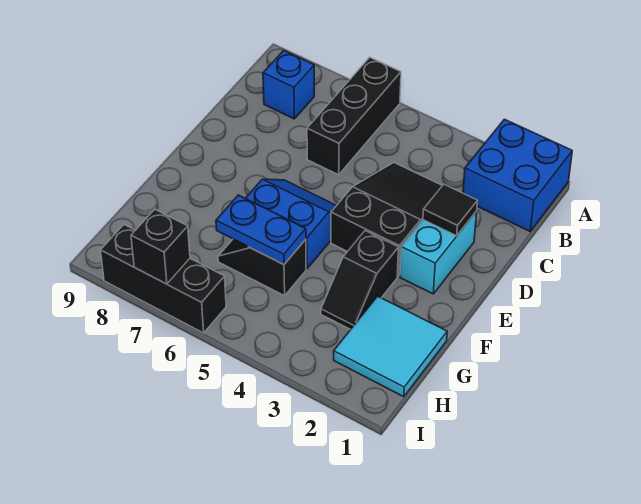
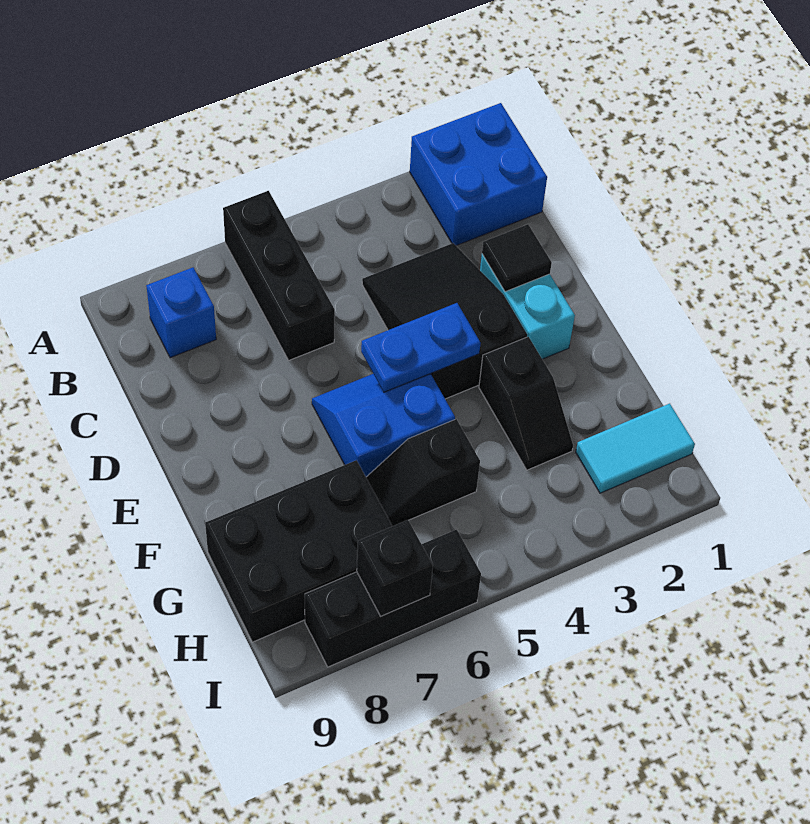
cyan tile G1:H2 level 1 -> cyan tile H1:H2 level 1
blue plate G5:G6 level 2 -> blue plate E4:E5 level 2
none -> black brick G7:H9 level 1

